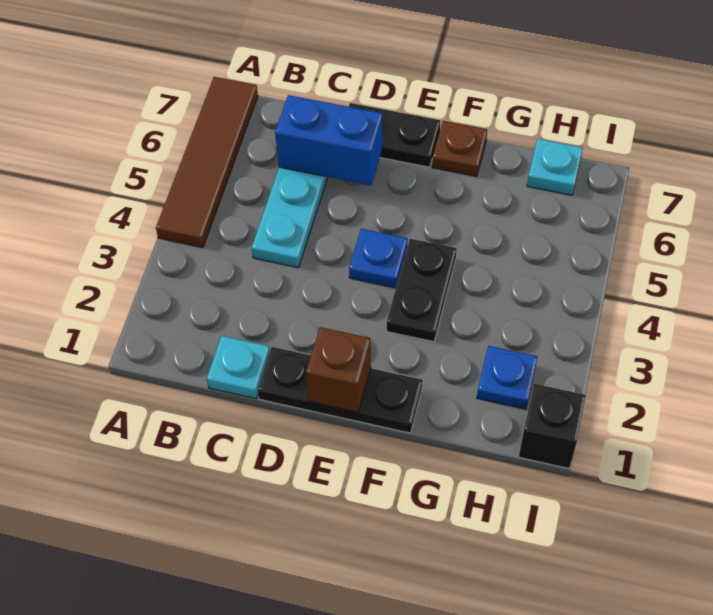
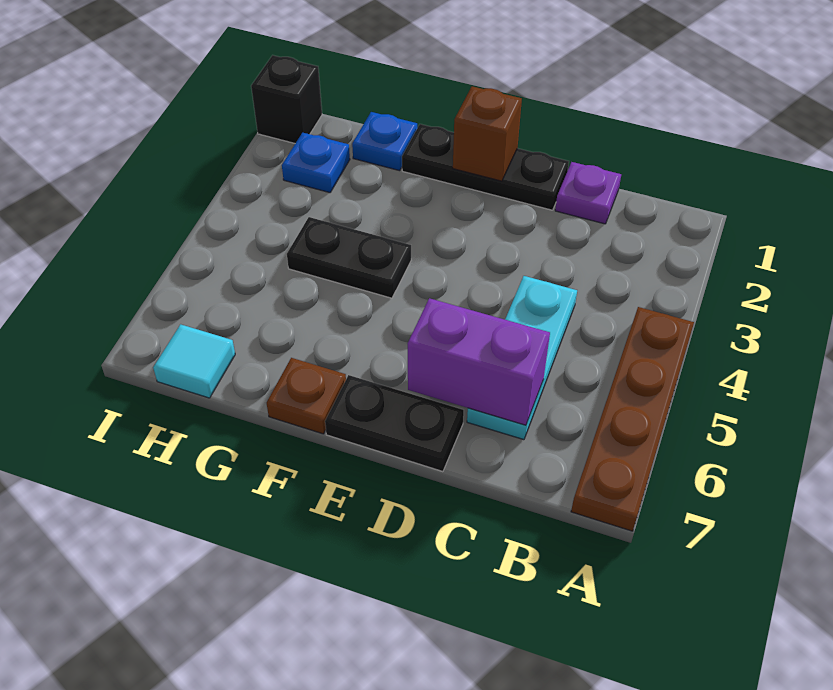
brown tile A4:A7 level 1 -> brown plate A4:A7 level 1
cyan plate C1 level 1 -> purple plate C1 level 1
blue brick C6:D6 level 2 -> purple brick C6:D6 level 2
blue plate E4 level 1 -> blue plate G1 level 1
black plate F3:F4 level 1 -> black plate F4:G4 level 1
cyan plate H7 level 1 -> cyan tile H7 level 1

